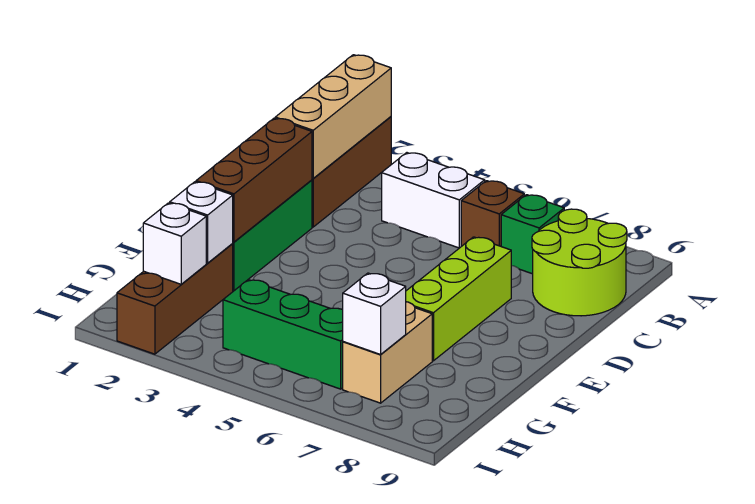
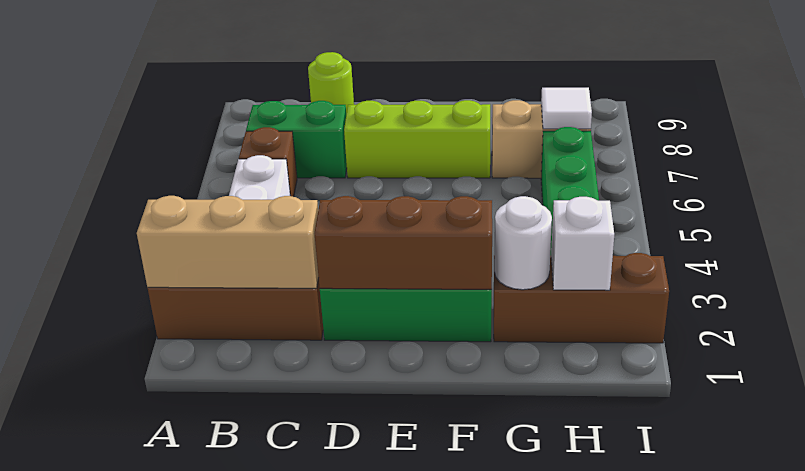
green brick B7 level 1 -> green brick B7:C7 level 1
lime round brick B8:C9 level 1 -> lime round brick C9 level 1
white brick G2 level 2 -> white round brick G2 level 2
white brick H7 level 2 -> white tile H7 level 2

